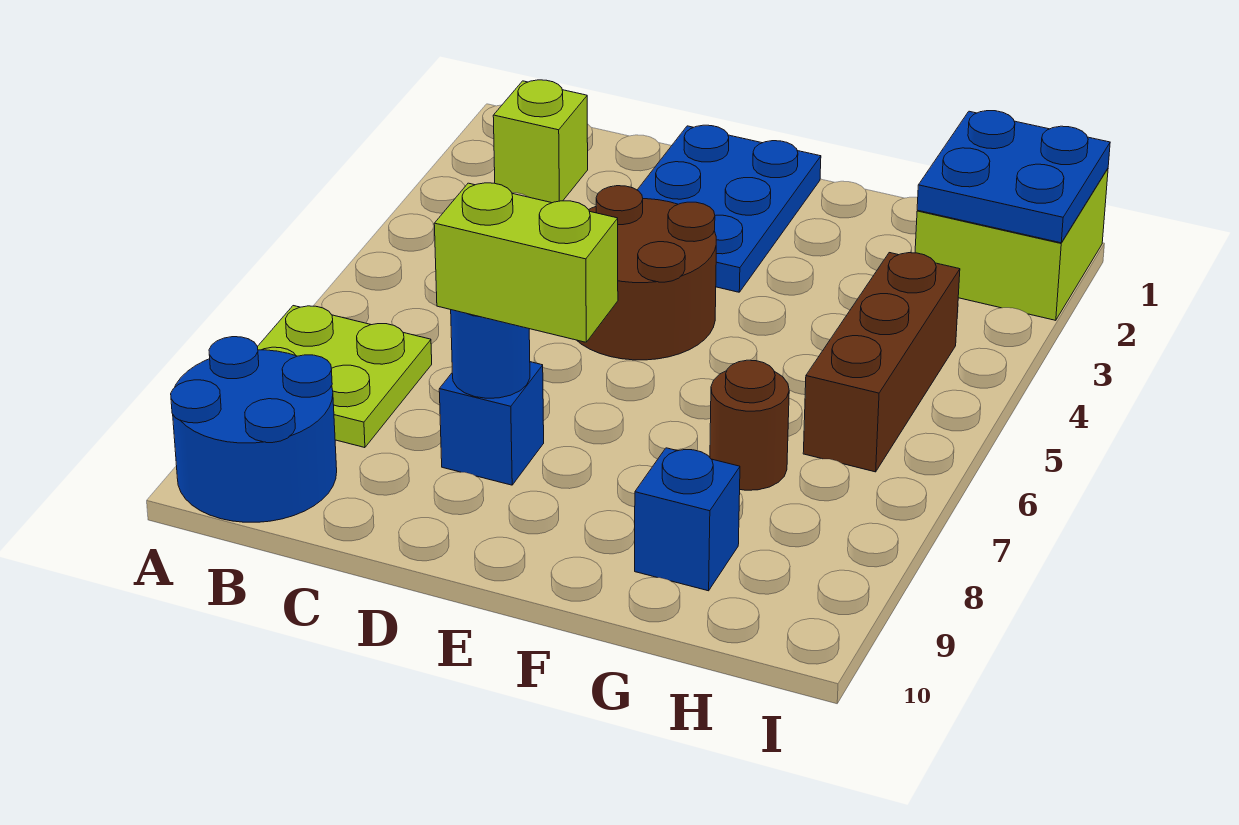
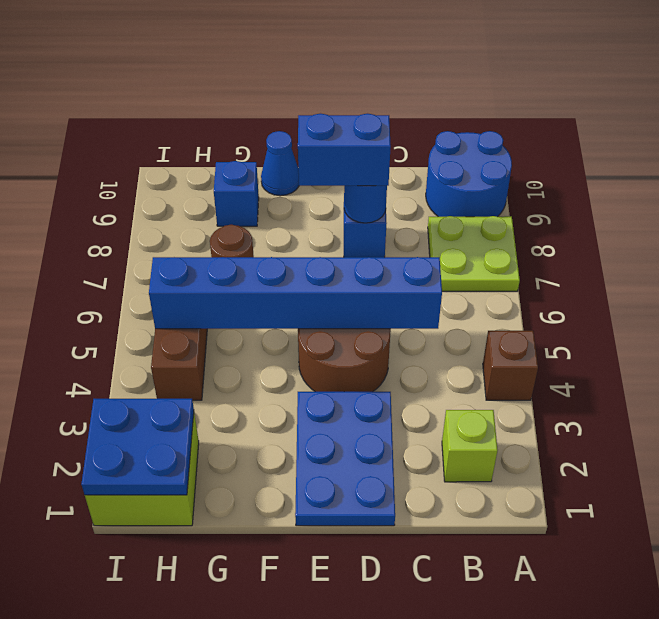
none -> brown brick A4 level 1
none -> blue brick C5:H5 level 2
lime brick D8:E8 level 3 -> blue brick D8:E8 level 3
none -> blue cone F10 level 1

